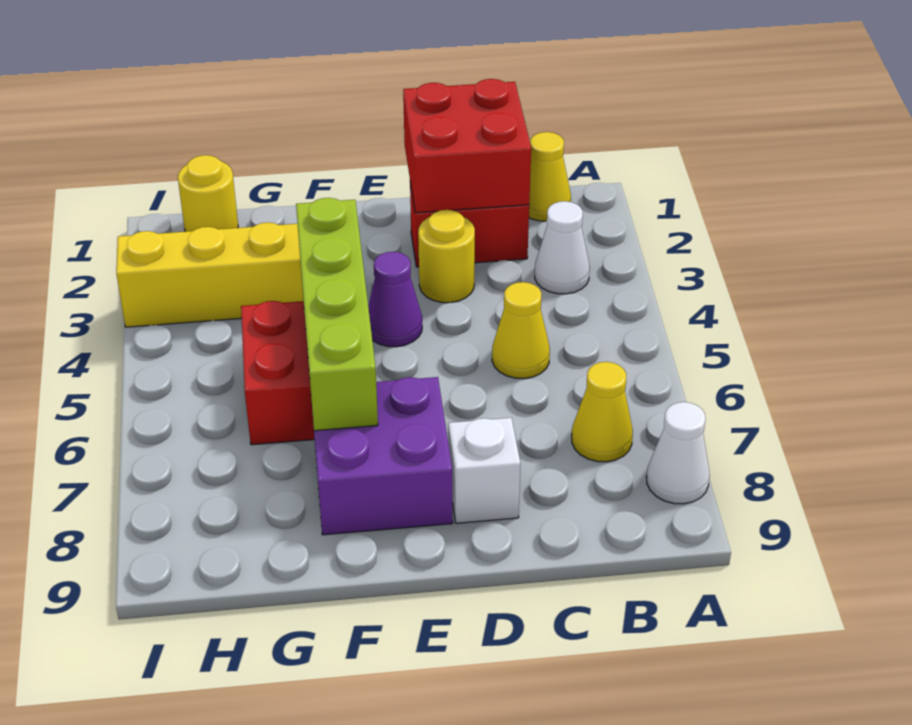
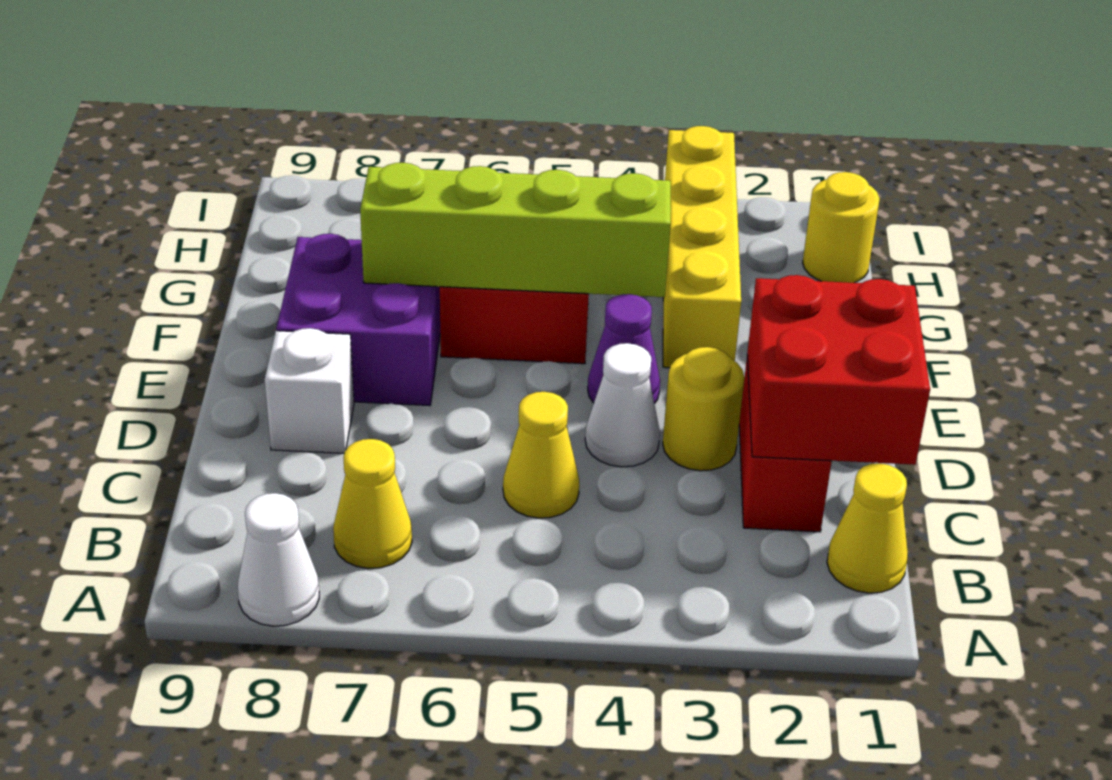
white cone B3 level 1 -> white cone D4 level 1

